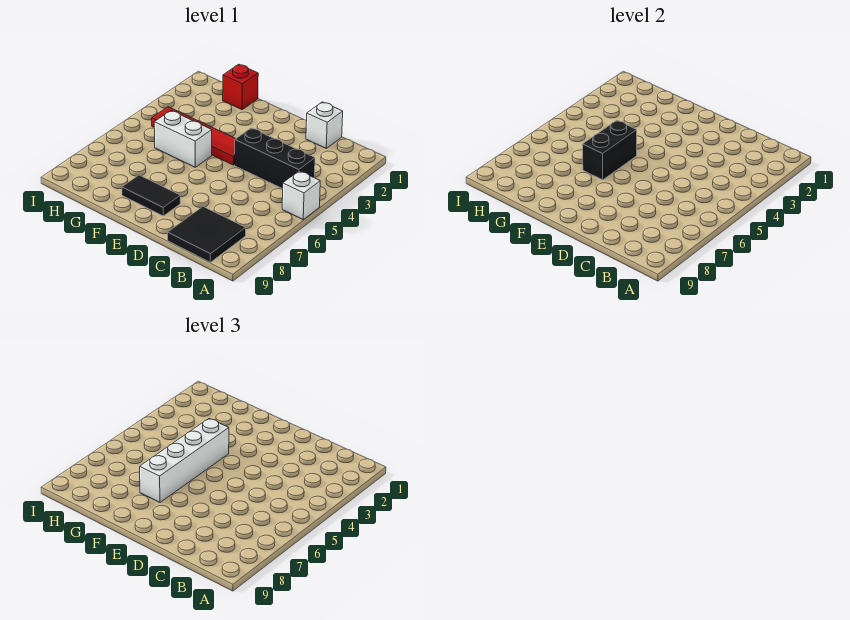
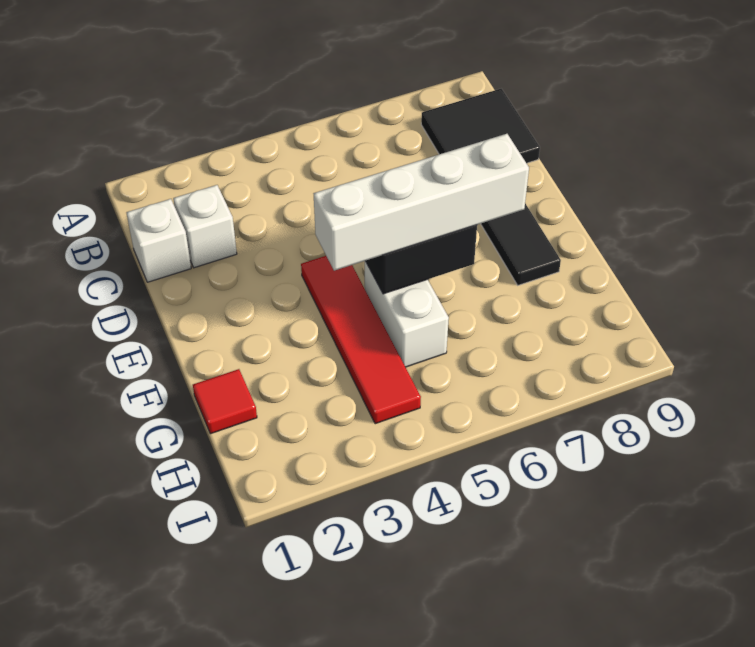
white brick A5 level 1 -> white brick C2 level 1
black brick B4:D4 level 1 -> none
red brick G1 level 1 -> red tile G1 level 1

